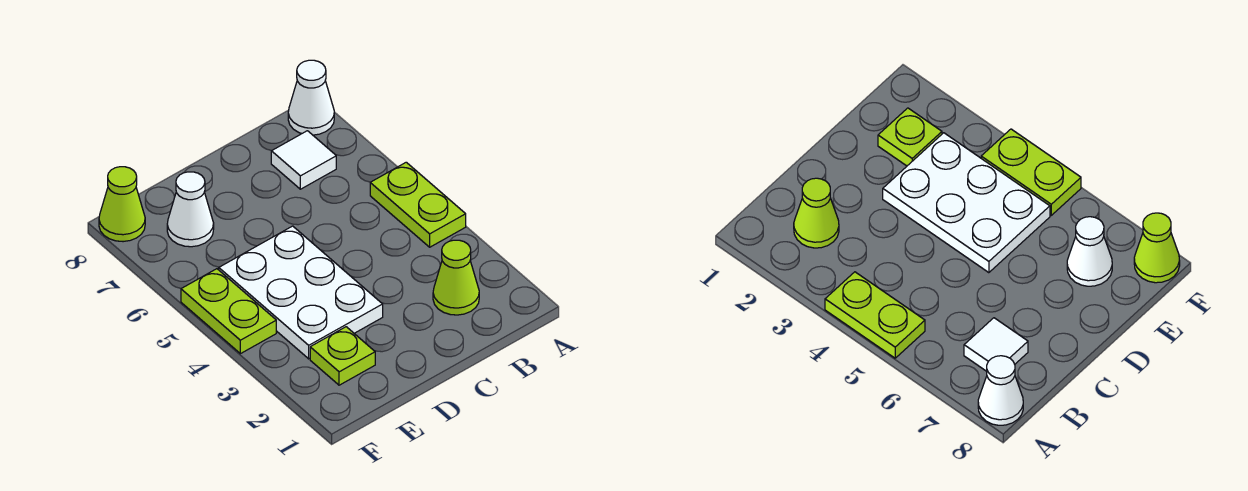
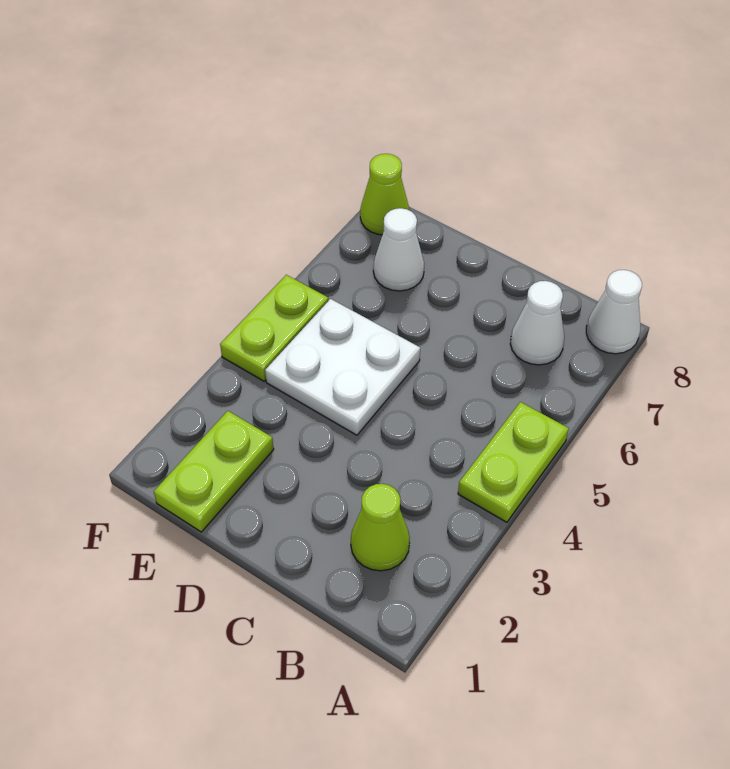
white tile B7 level 1 -> white cone B7 level 1
white plate D3:E5 level 1 -> white plate D4:E5 level 1
lime plate E2 level 1 -> lime plate E1:E2 level 1

